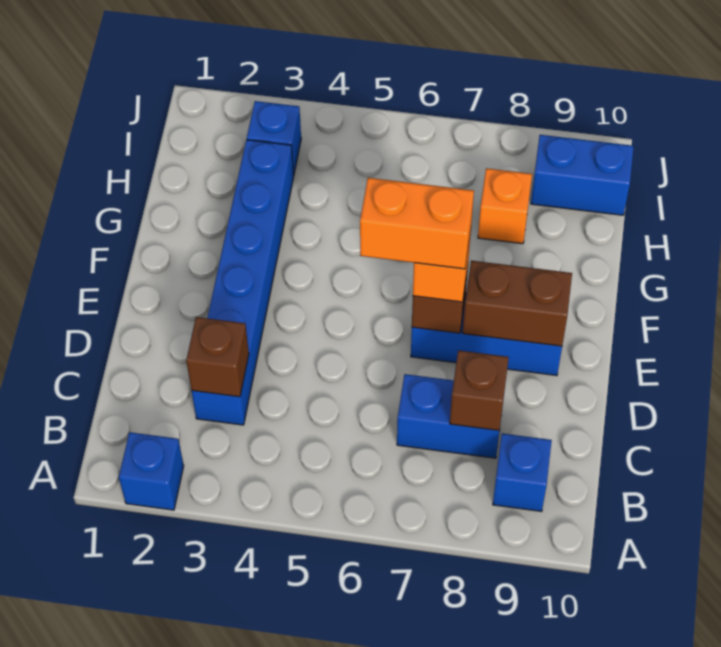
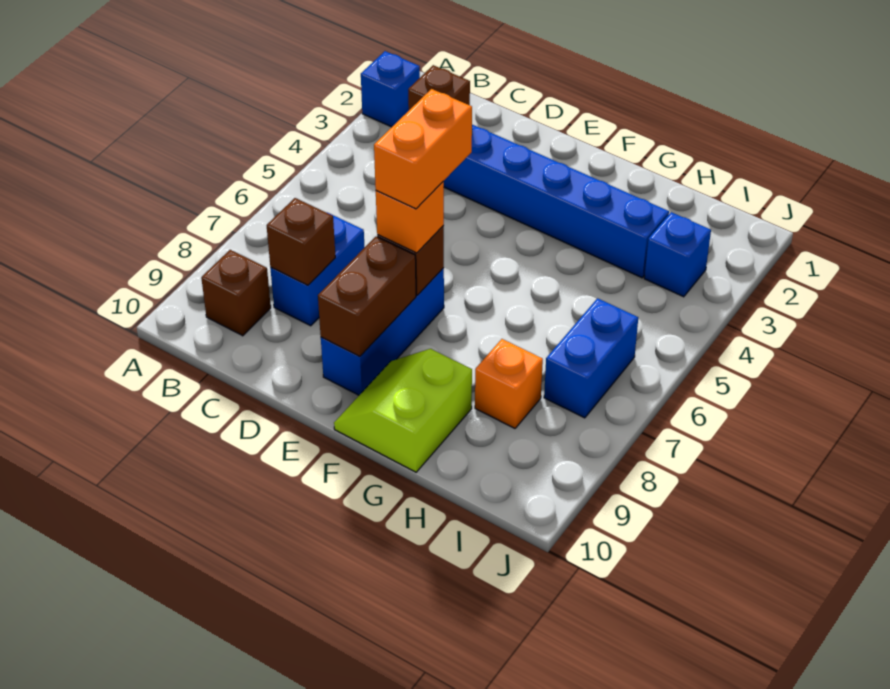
blue brick B9 level 1 -> brown brick B9 level 1
none -> lime slope F9:G10 level 1 top G
blue brick I9:I10 level 1 -> blue brick I6:I7 level 1

